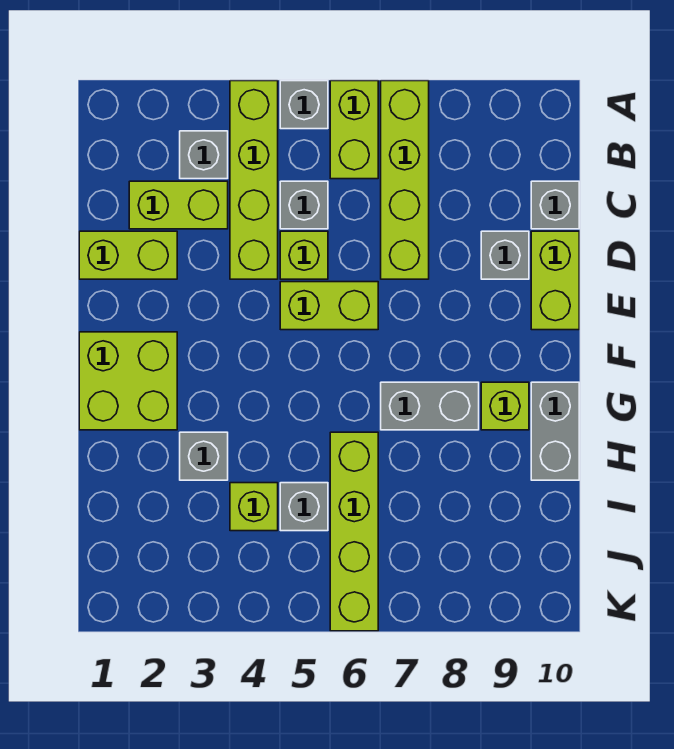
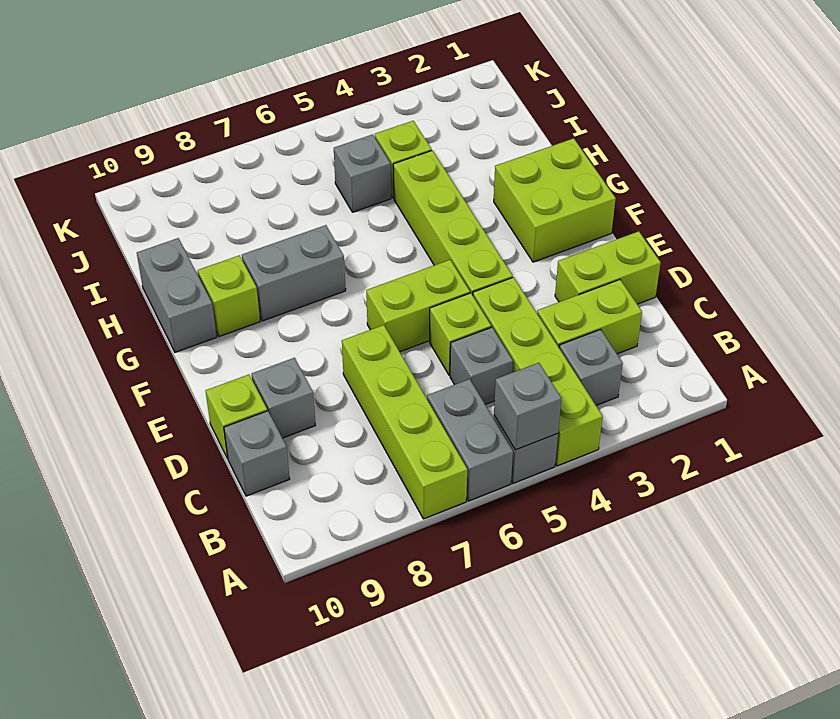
lime brick A6:B6 level 1 -> grey brick A6:B6 level 1
lime brick D10:E10 level 1 -> lime brick D10 level 1
grey brick H3 level 1 -> grey brick A5 level 2
lime brick H6:K6 level 1 -> lime brick E4:H4 level 1

